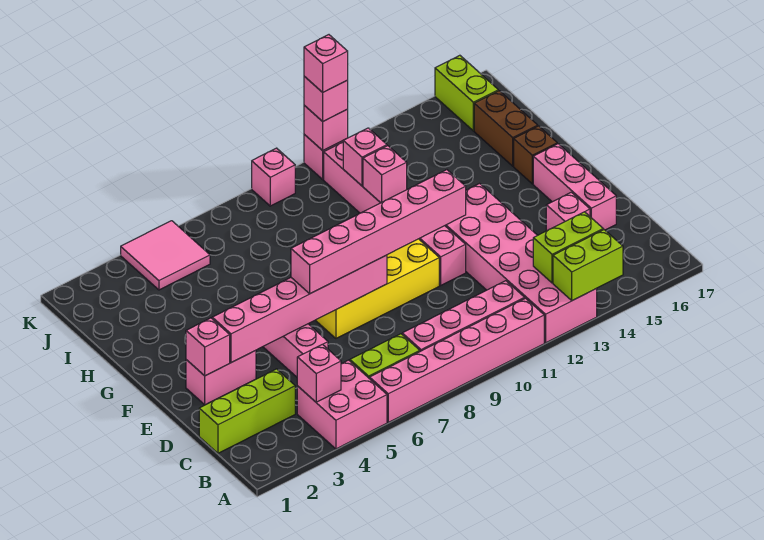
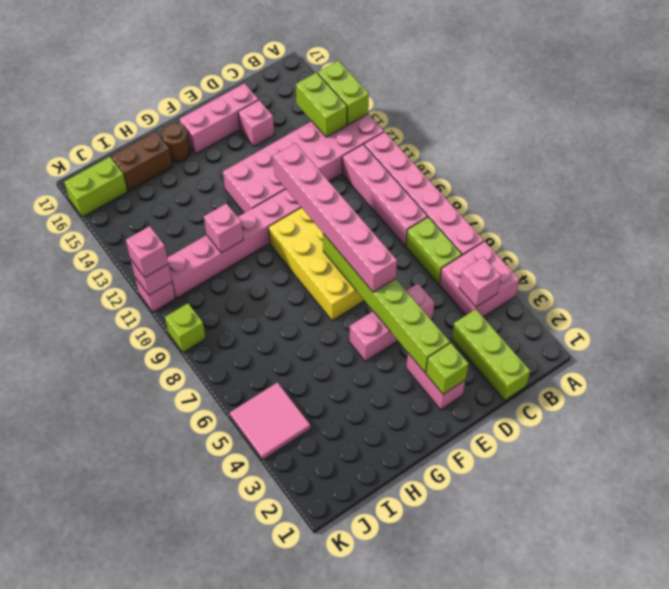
pink brick E2 level 2 -> lime brick E2 level 2
pink brick E3:E8 level 2 -> lime brick E3:E8 level 2
brown brick G16 level 1 -> brown round brick G16 level 1
pink brick I11 level 2 -> none
pink brick K9 level 1 -> lime brick K9 level 1
pink brick K11 level 4 -> none

